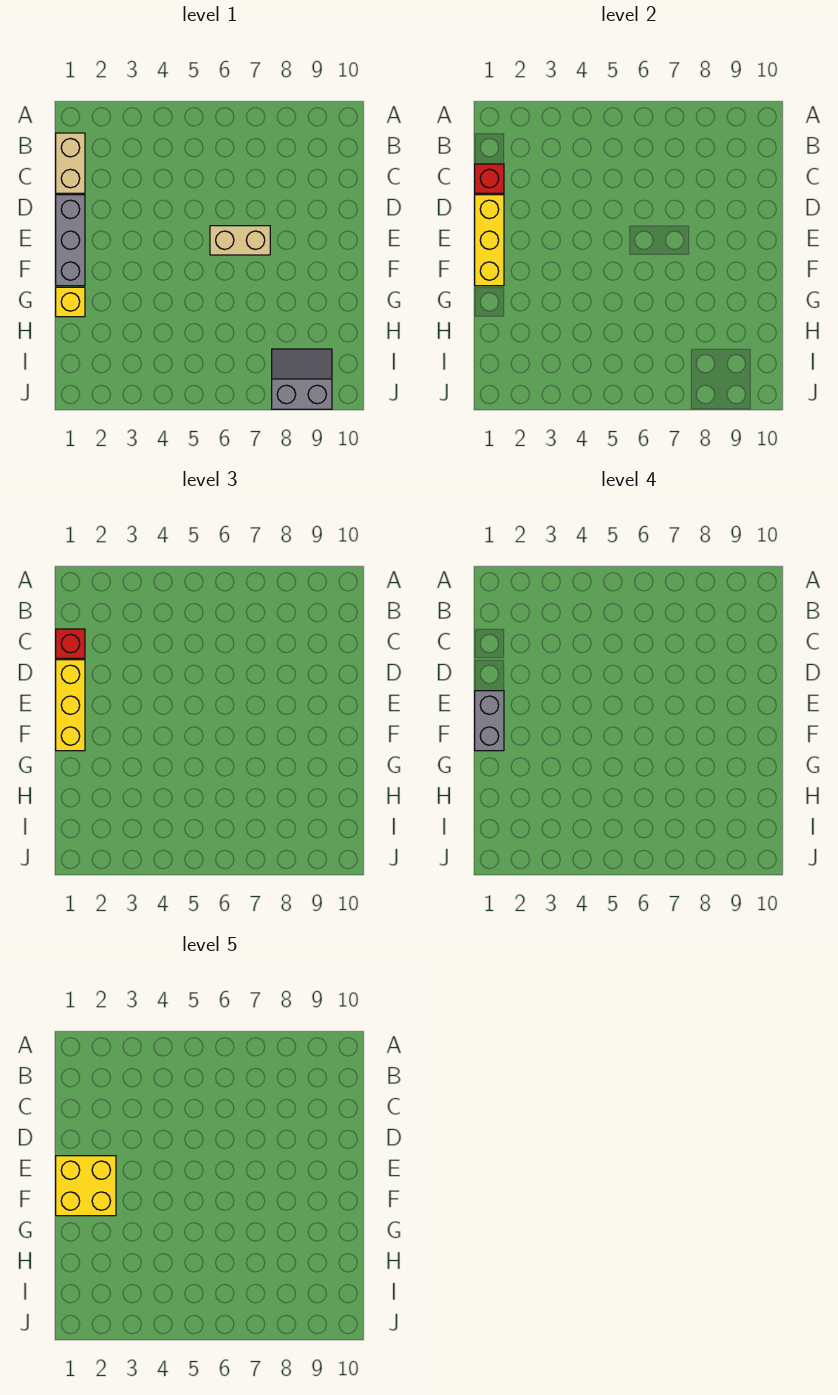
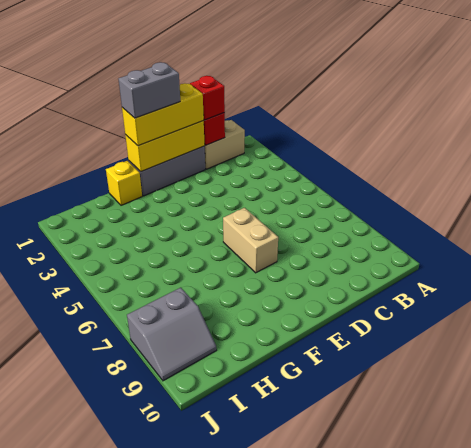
yellow brick E1:F2 level 5 -> none
grey slope I8:J9 level 1 top J -> grey slope I8:J9 level 1 top 8

